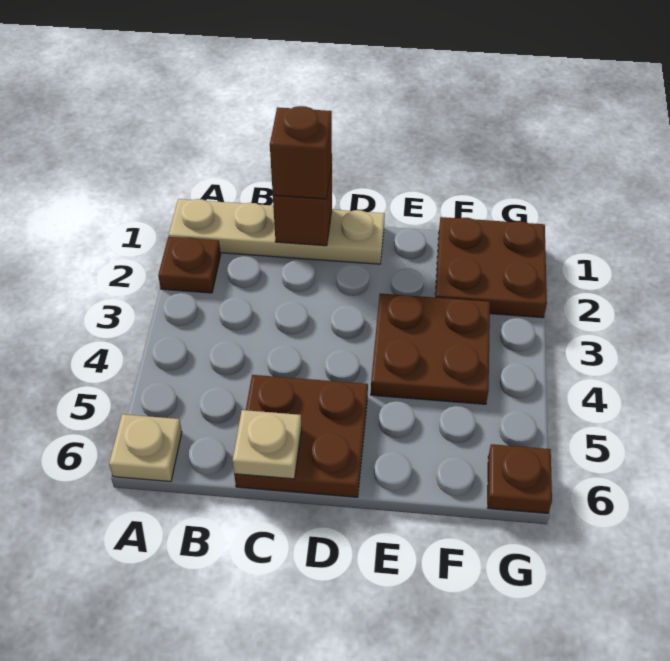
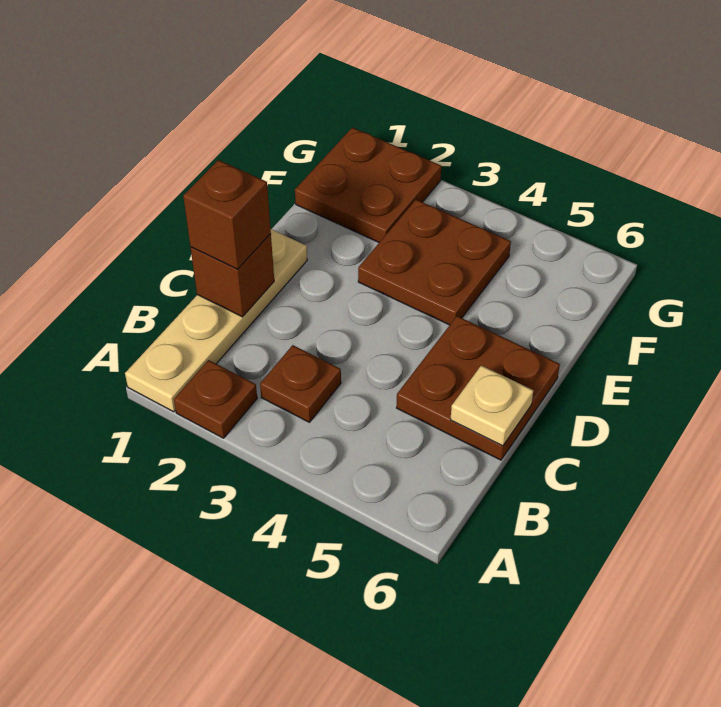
tan plate A6 level 1 -> none
brown plate G6 level 1 -> brown plate B3 level 1

